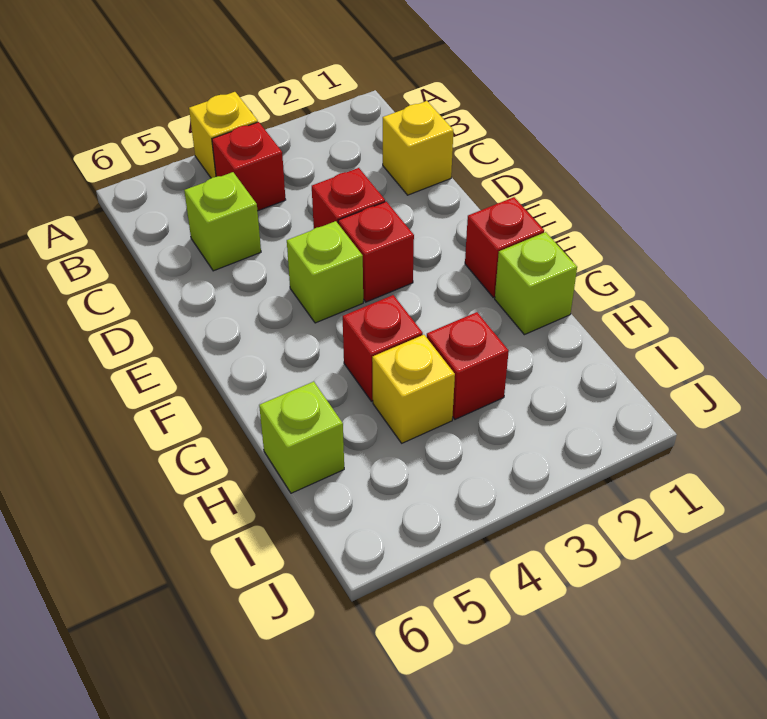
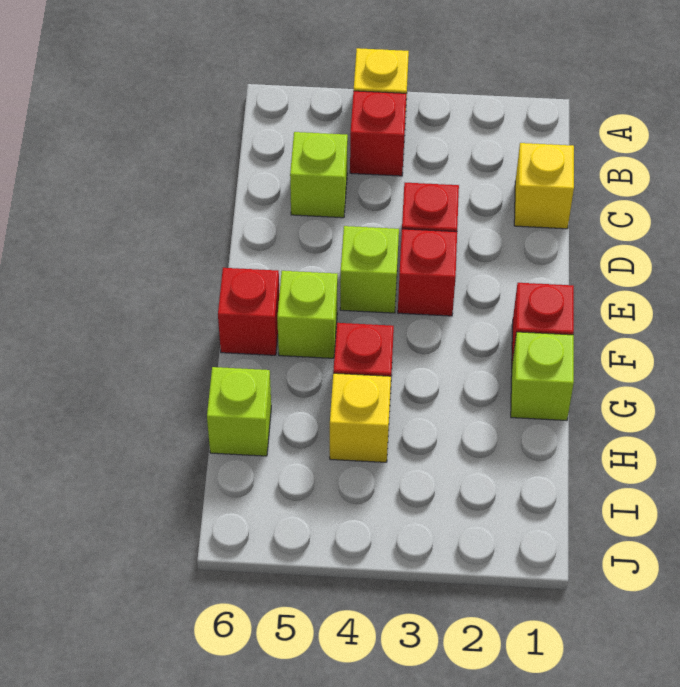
none -> lime brick F5 level 1
red brick H3 level 1 -> red brick F6 level 1

